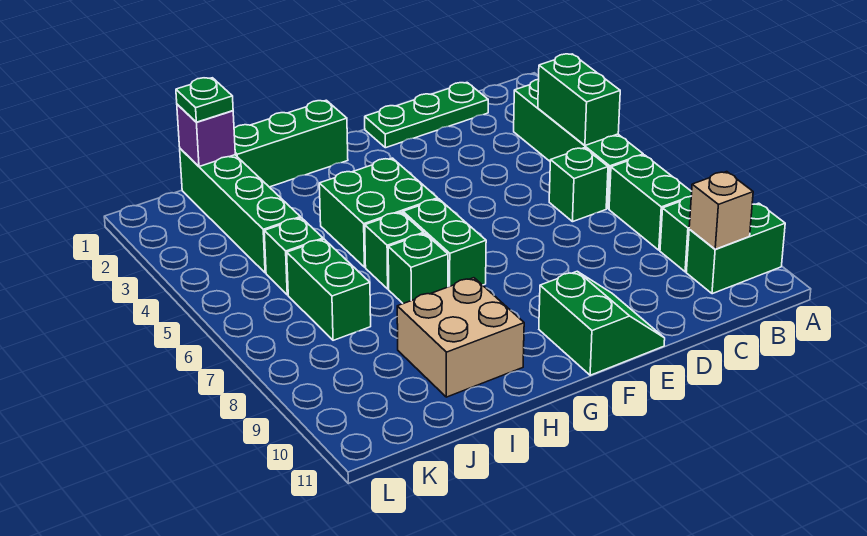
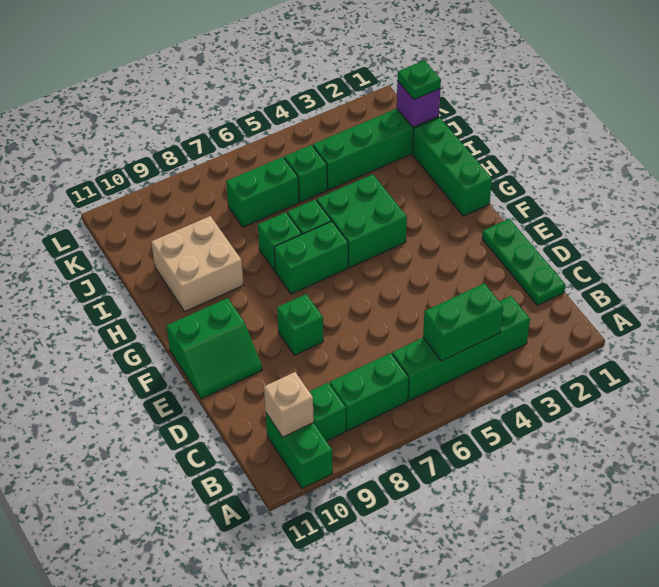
green brick C6 level 1 -> green brick E8 level 1

